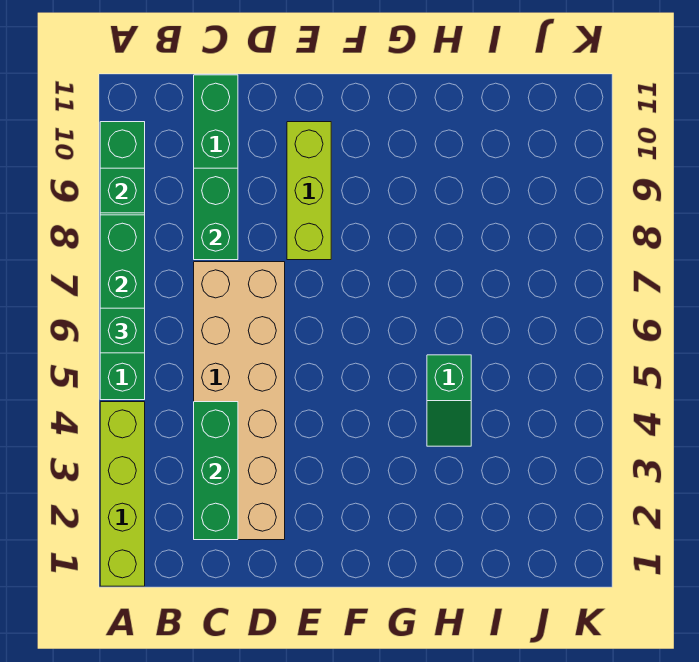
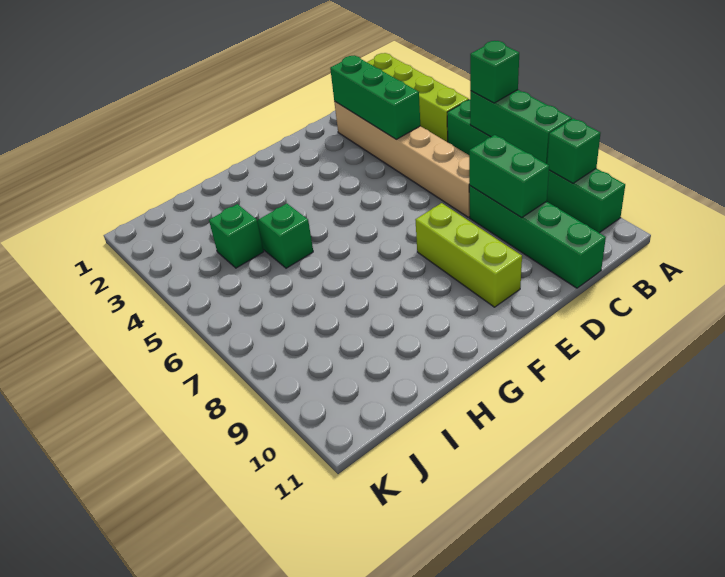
tan brick C2:D7 level 1 -> tan brick C2:C7 level 1
none -> green brick I4 level 1

